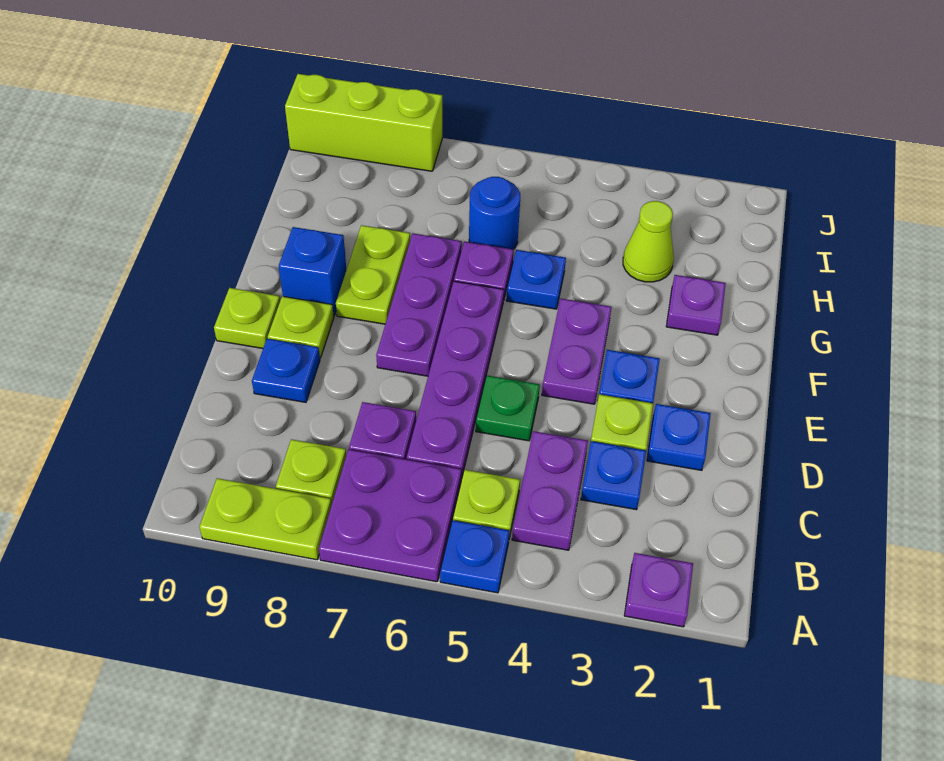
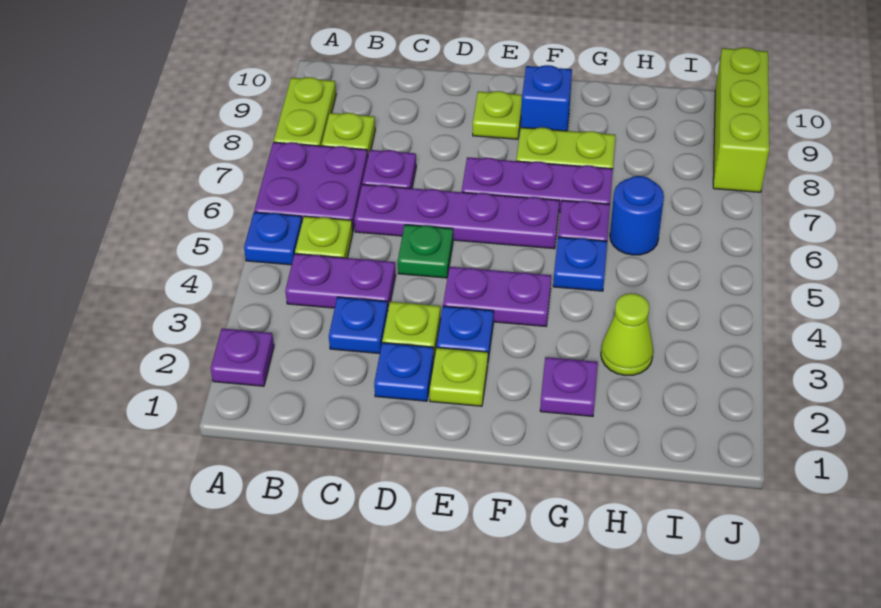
blue plate D9 level 1 -> none
lime plate E10 level 1 -> lime plate E2 level 1

